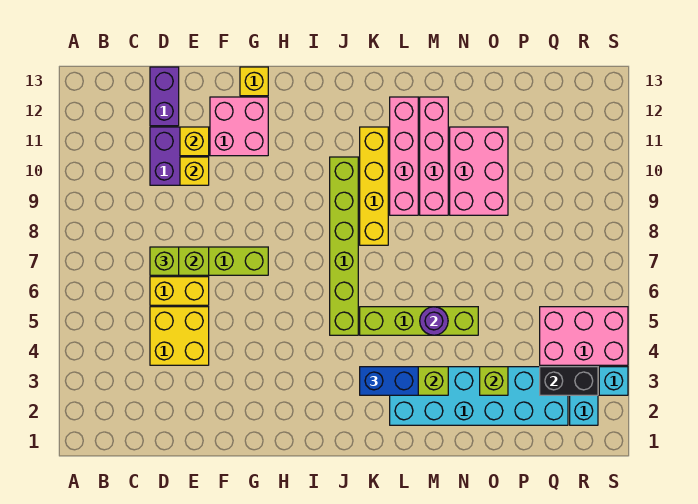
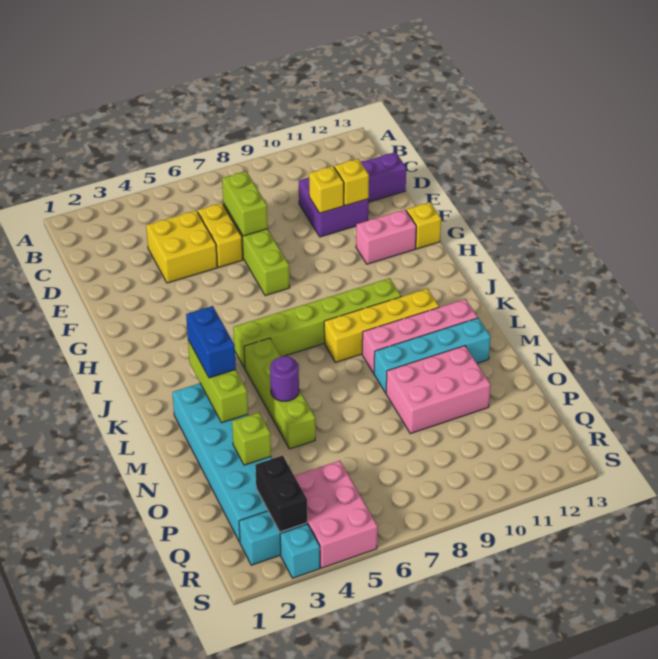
lime brick D7 level 3 -> none
pink brick F11:G12 level 1 -> pink brick G11:G12 level 1
pink brick M9:M12 level 1 -> cyan brick M9:M12 level 1

